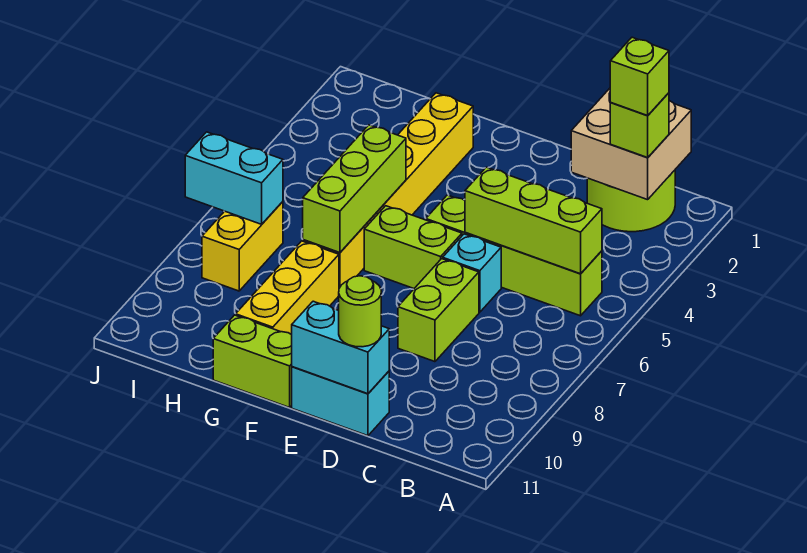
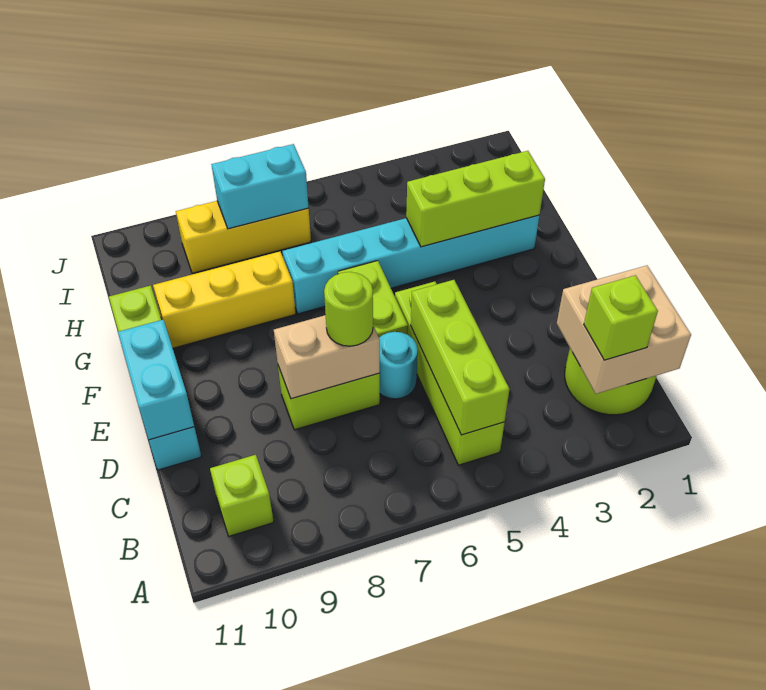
lime brick B2 level 4 -> lime brick B10 level 1
cyan brick D6 level 1 -> cyan round brick D6 level 1
none -> tan brick D7:D8 level 2
lime round brick D11 level 3 -> lime round brick D7 level 3
yellow brick G2:G7 level 1 -> cyan brick G2:G7 level 1
lime brick G5:G7 level 2 -> lime brick G2:G4 level 2
yellow brick I7:I8 level 1 -> yellow brick I7:I9 level 1
cyan brick I7:J7 level 2 -> cyan brick I7:I8 level 2

